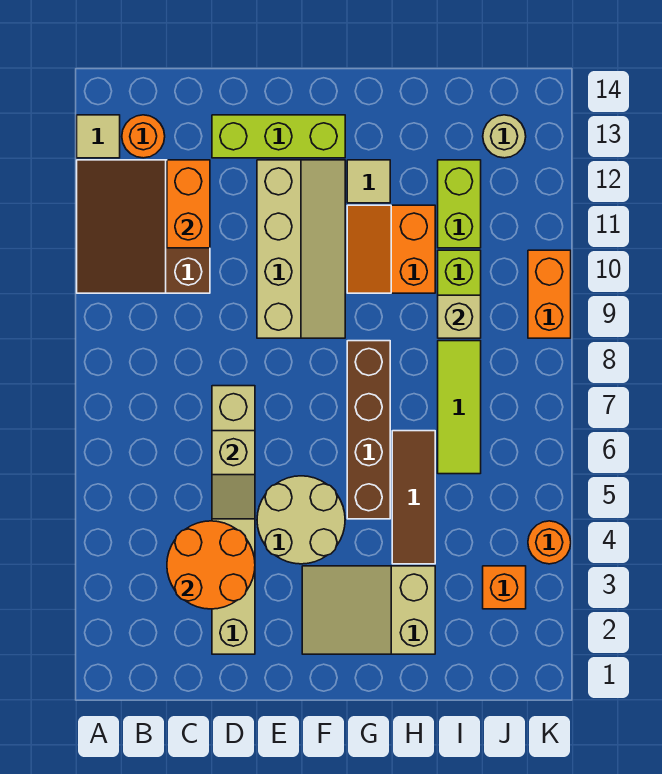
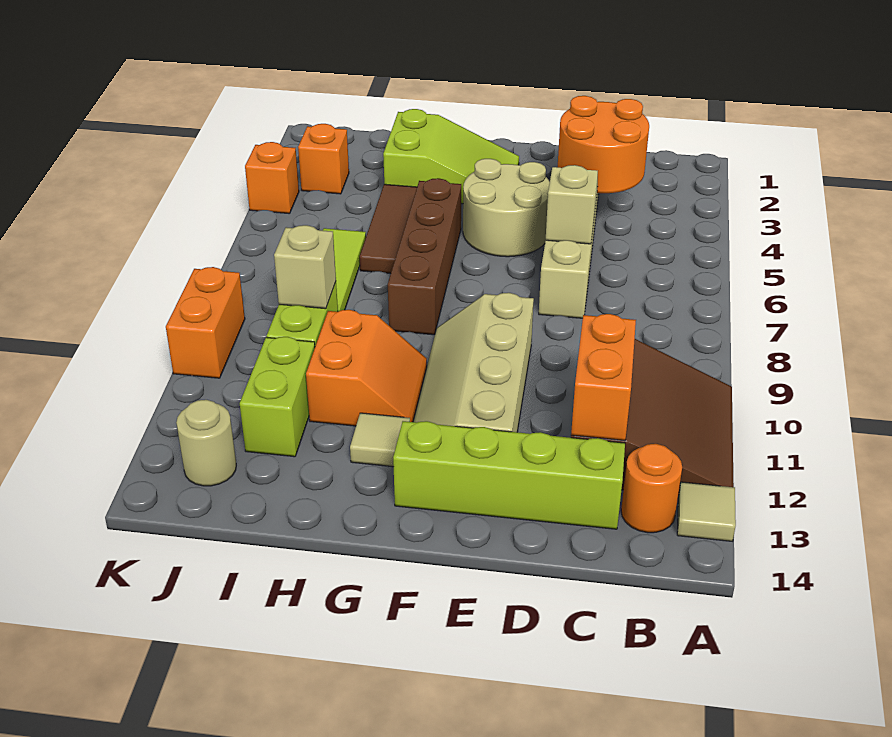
lime brick D13:F13 level 1 -> lime brick C13:F13 level 1
tan slope F2:H3 level 1 top H -> lime slope F2:H3 level 1 top H
orange round brick K4 level 1 -> orange brick K4 level 1

